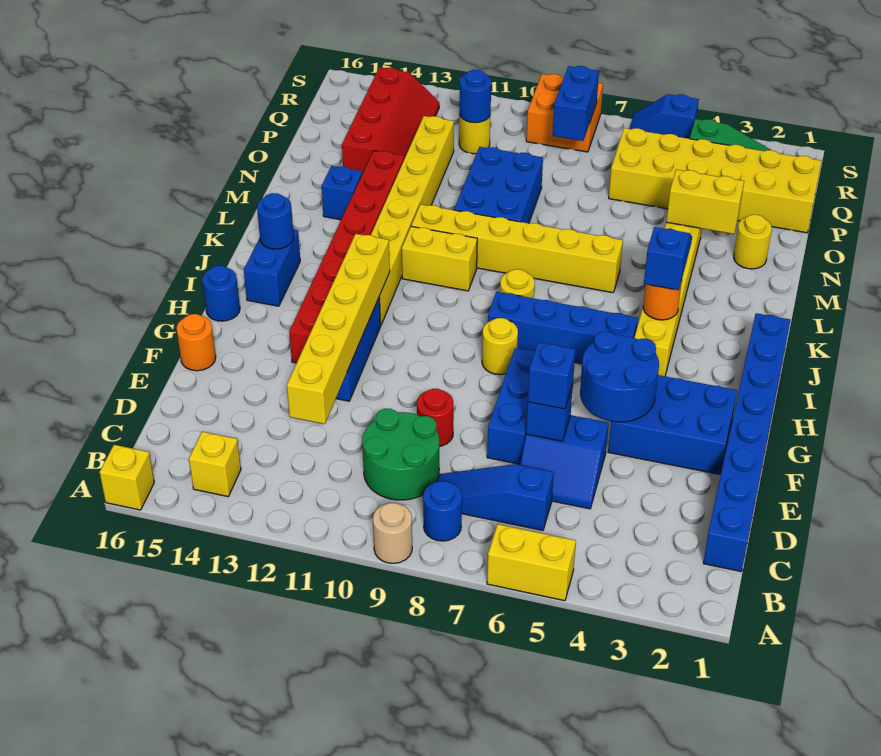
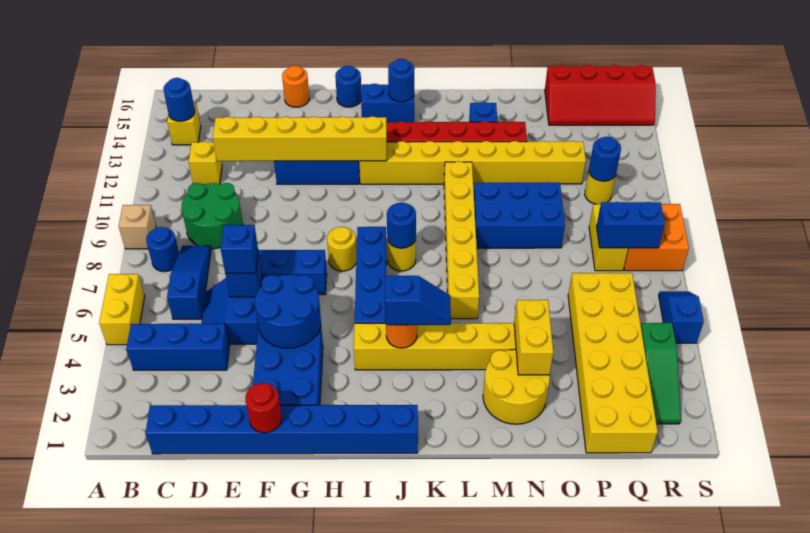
tan round brick A9 level 1 -> tan brick A9 level 1
yellow brick A16 level 1 -> yellow brick C12 level 1
none -> blue brick B4:D4 level 1
none -> blue round brick B14 level 2
red round brick E9 level 1 -> red round brick F1 level 2
none -> blue round brick J8 level 2
yellow brick K10:K11 level 1 -> yellow brick Q8:Q9 level 1
yellow round brick N2 level 1 -> yellow round brick M2:N3 level 1
red slope O13:R14 level 1 top 14 -> red slope P15:S16 level 1 top 16

